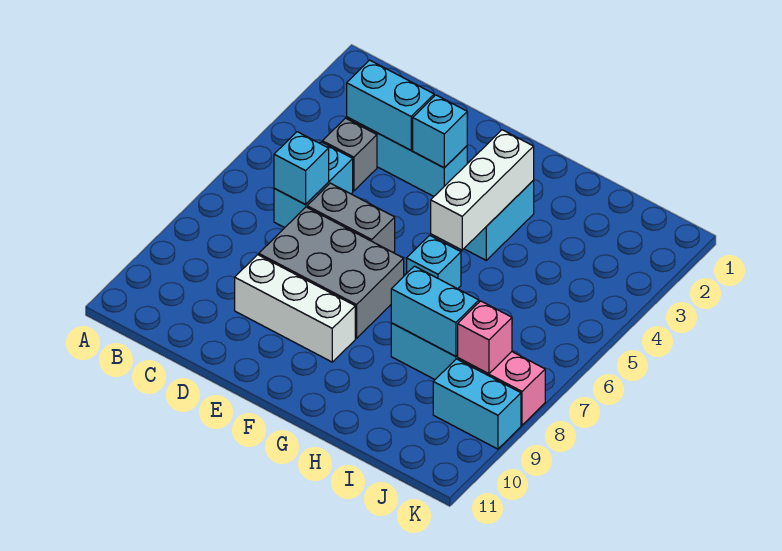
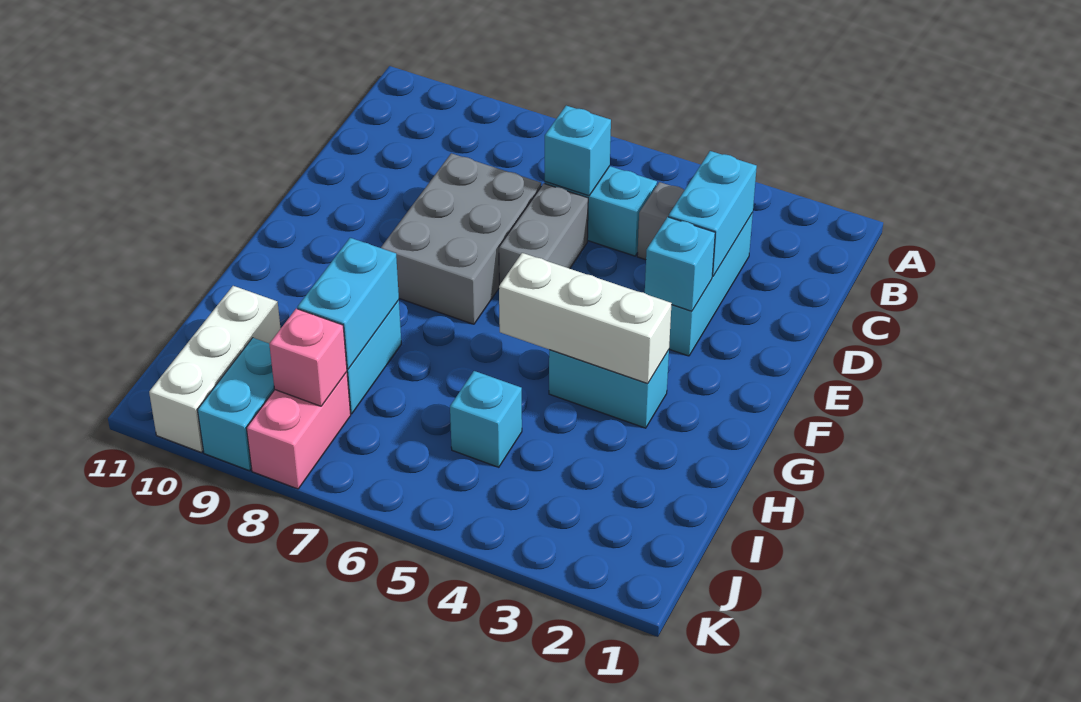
white brick D9:F9 level 1 -> white brick I10:K10 level 1
cyan brick G6 level 1 -> cyan brick I5 level 1

